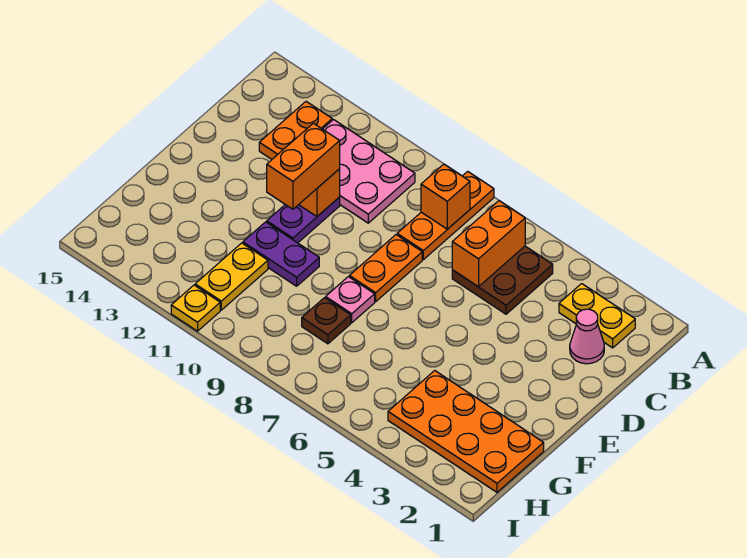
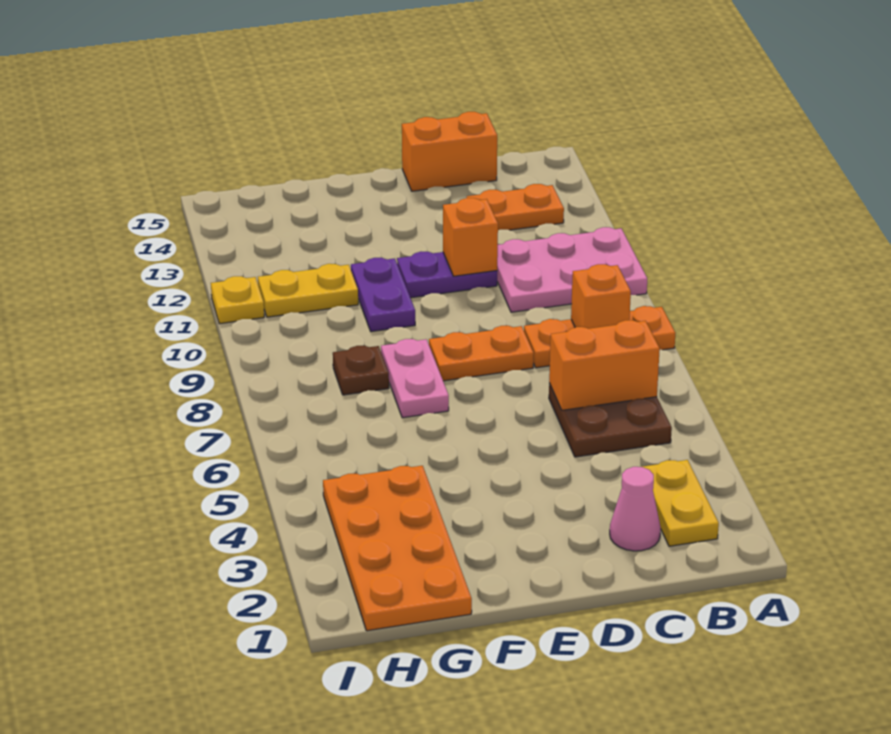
pink plate B10:C12 level 1 -> pink plate A10:C11 level 1
orange brick D11:E11 level 3 -> orange brick C15:D15 level 1
pink plate F8 level 1 -> pink plate F7:F8 level 1

